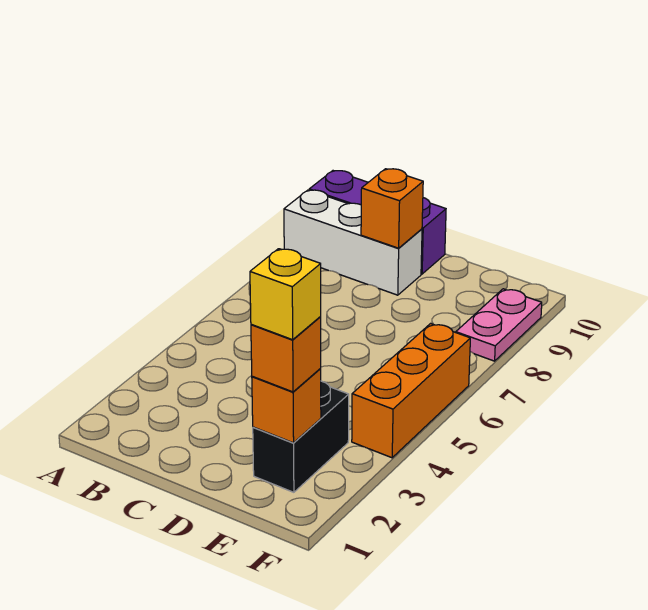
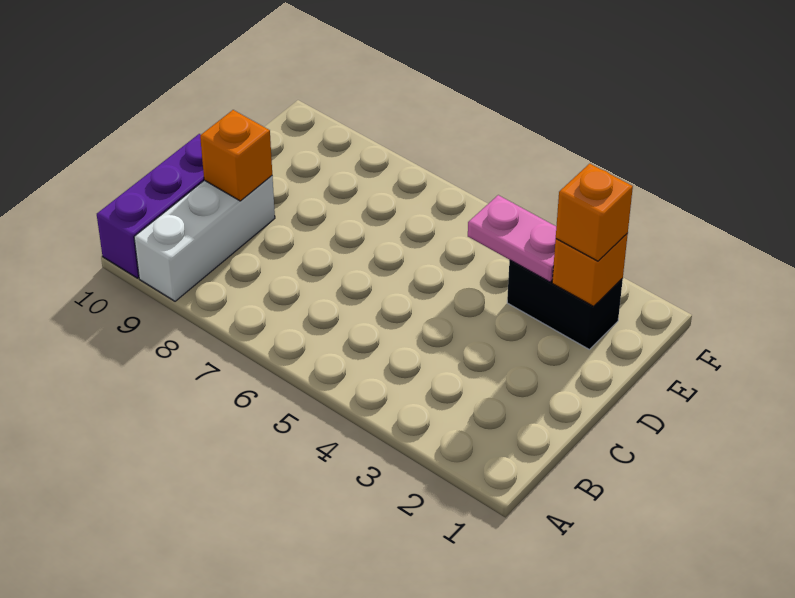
yellow brick E2 level 4 -> none
orange brick F4:F6 level 1 -> none
pink plate F8:F9 level 1 -> pink plate E3:E4 level 2

